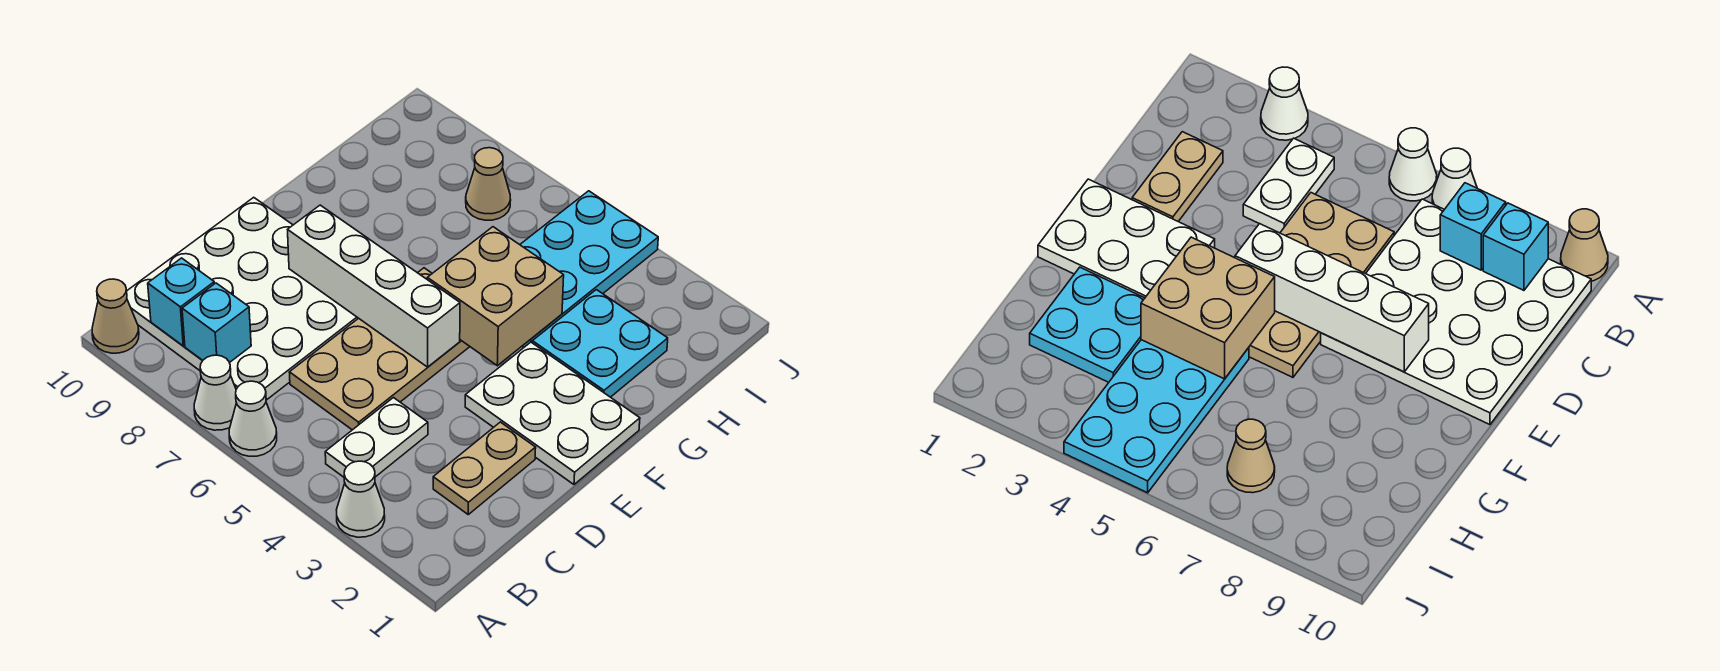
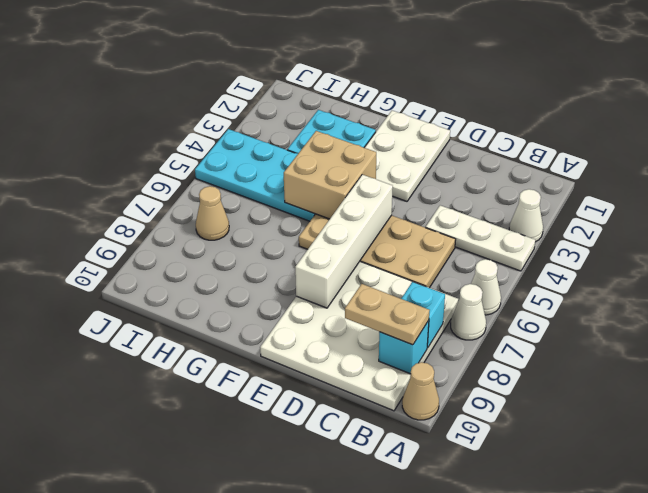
white plate B4:C4 level 1 -> white plate A4:C4 level 1
tan plate C2:D2 level 1 -> tan plate B9:C9 level 3

